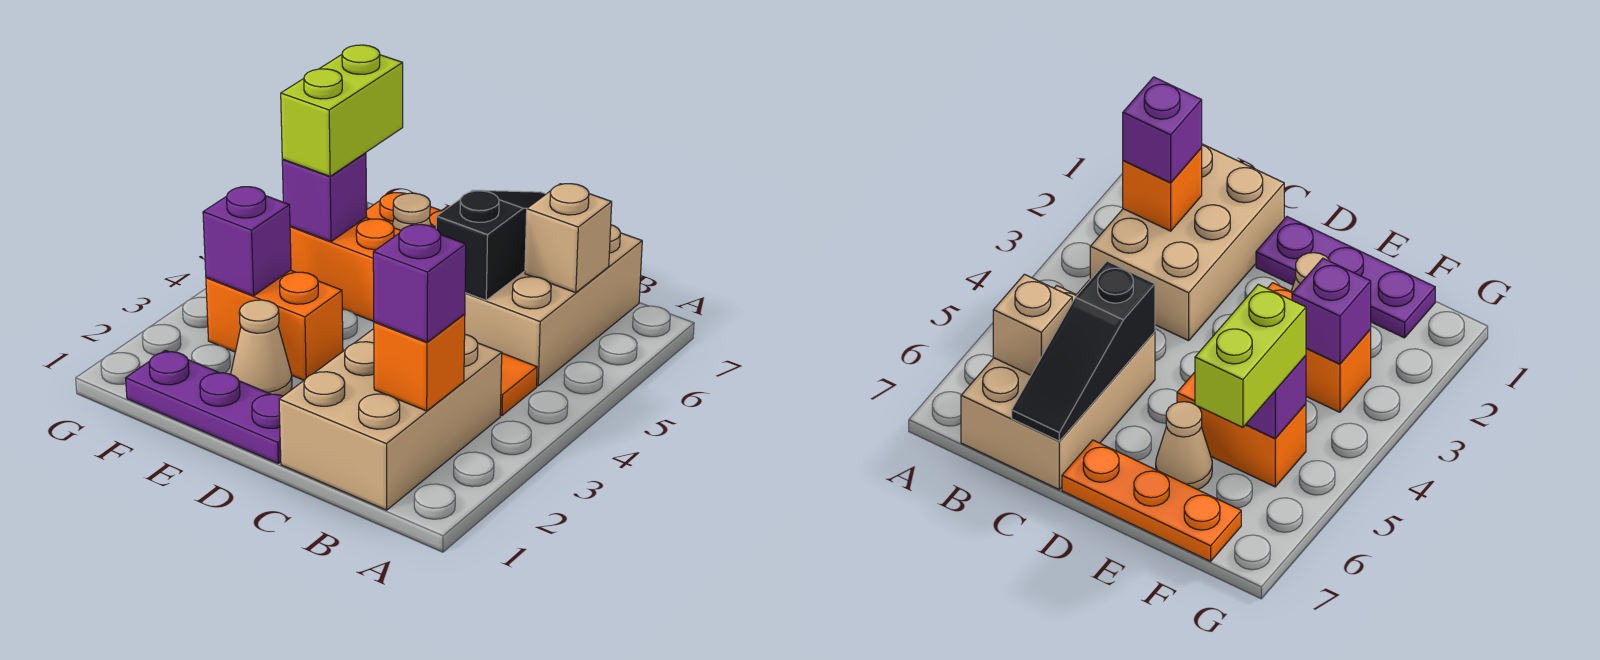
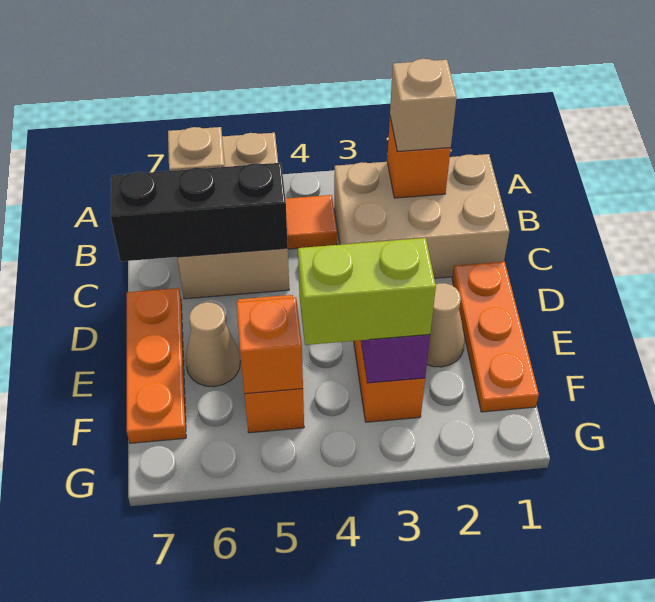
purple brick B2 level 3 -> tan brick B2 level 3
tan brick B5:C7 level 1 -> tan brick A5:C6 level 1
black slope C5:C7 level 2 top 5 -> black brick C5:C7 level 2
purple plate D1:F1 level 1 -> orange plate D1:F1 level 1
purple brick F5 level 2 -> orange brick F5 level 2
lime brick F5:F6 level 3 -> lime brick F3:F4 level 3

